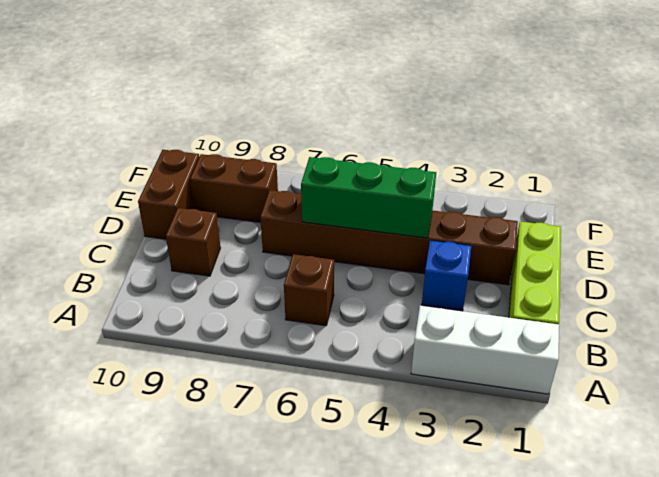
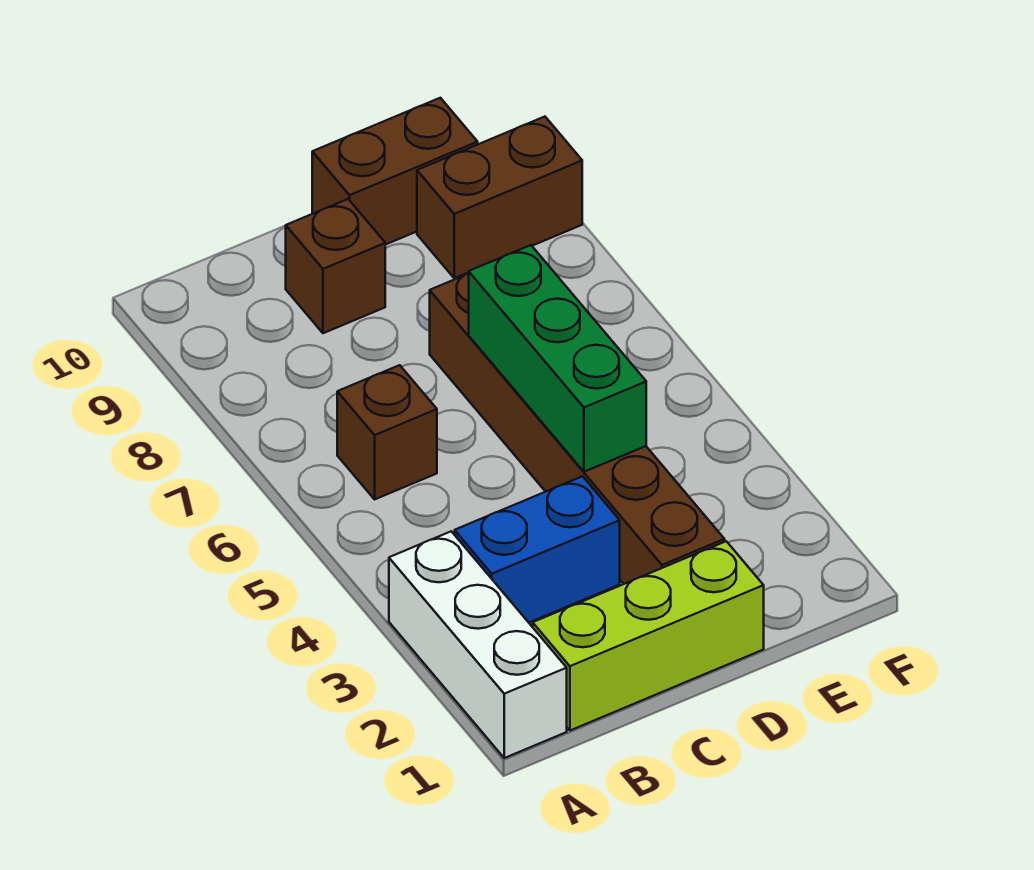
blue brick C3 level 1 -> blue brick B3:C3 level 1
brown brick E8:E9 level 1 -> brown brick E9:F9 level 1

